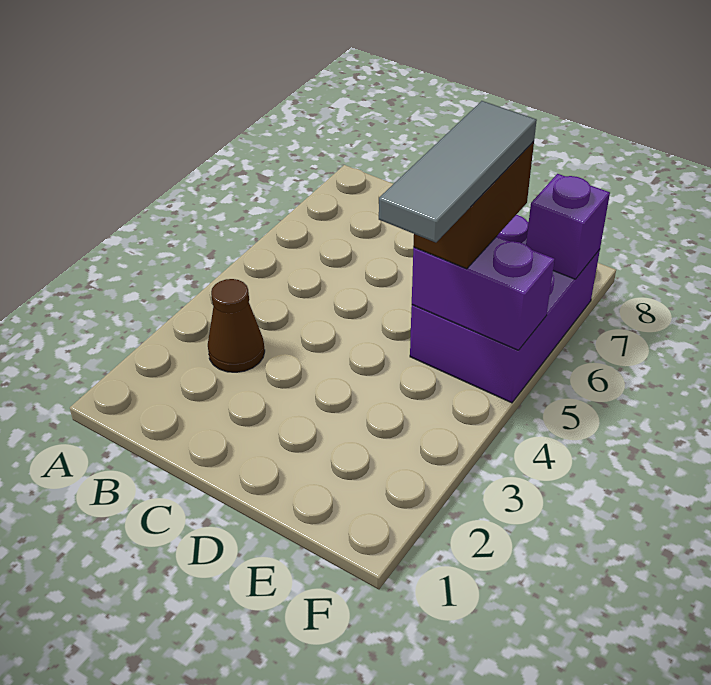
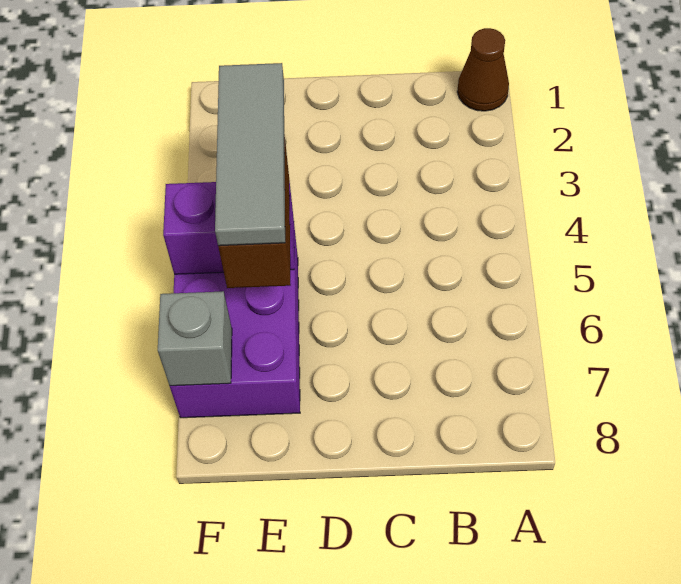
brown cone B3 level 1 -> brown cone A1 level 1
purple brick F7 level 2 -> grey brick F7 level 2

